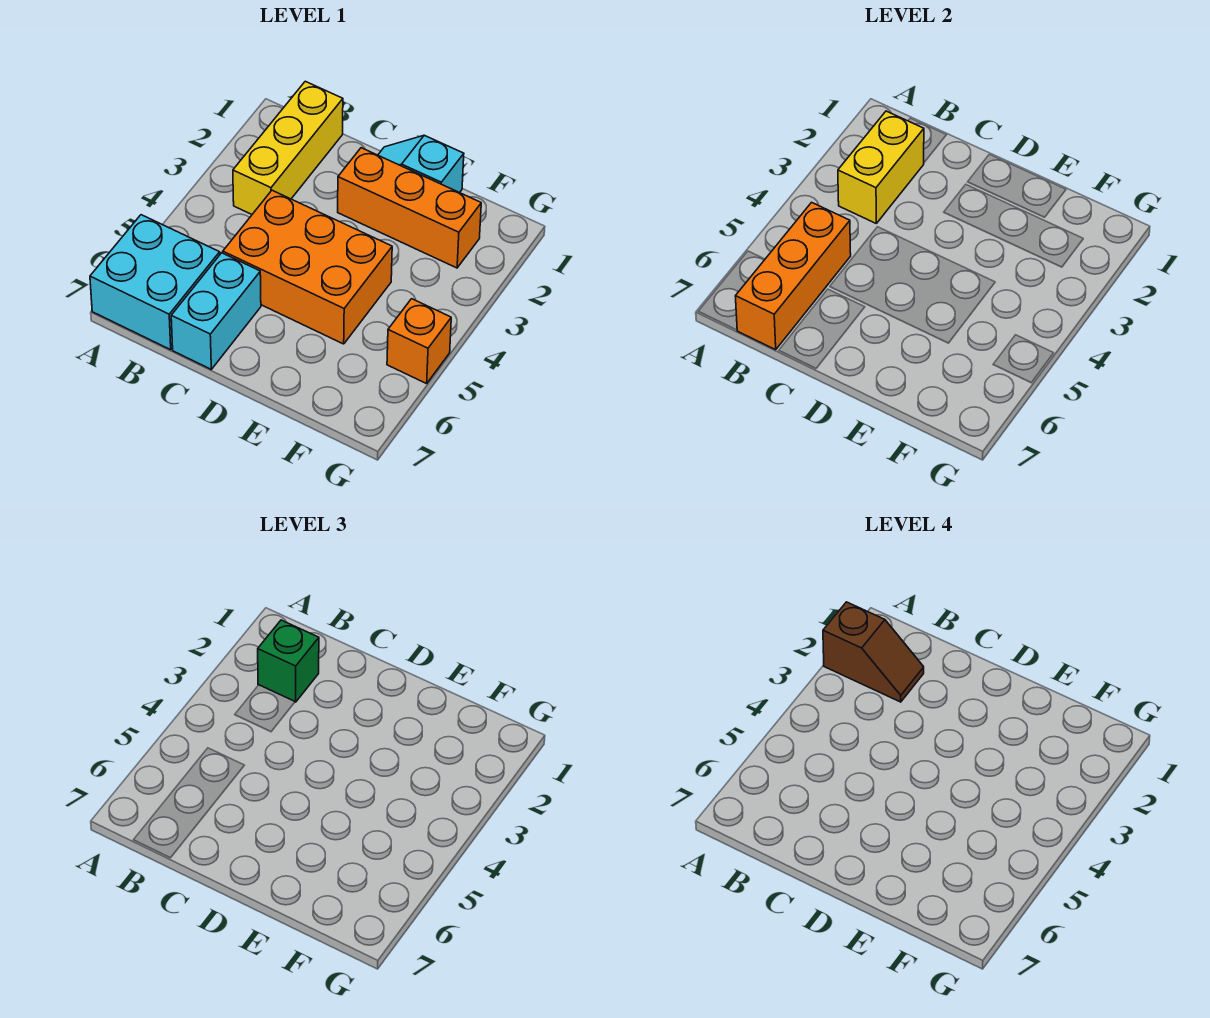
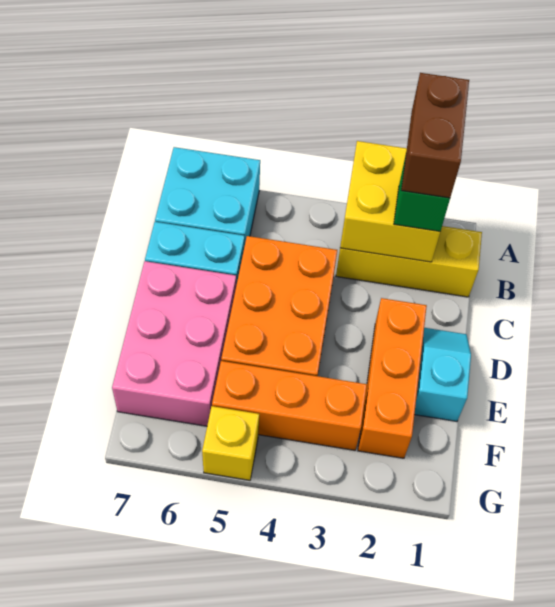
brown slope A2:B2 level 4 top A -> brown brick A2:B2 level 4
yellow brick B2:B3 level 2 -> yellow brick A2:B3 level 2
orange brick B5:B7 level 2 -> orange brick F3:F5 level 1
none -> pink brick D6:F7 level 1
orange brick G5 level 1 -> yellow brick G5 level 1

